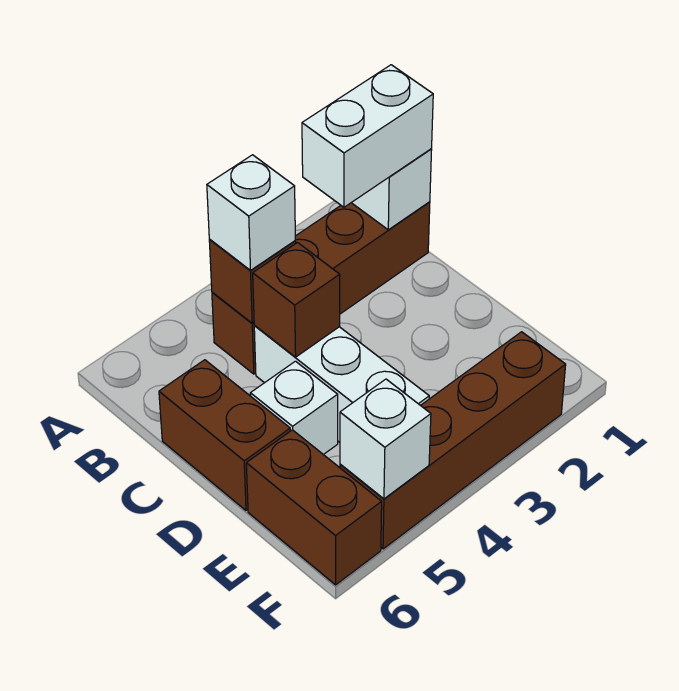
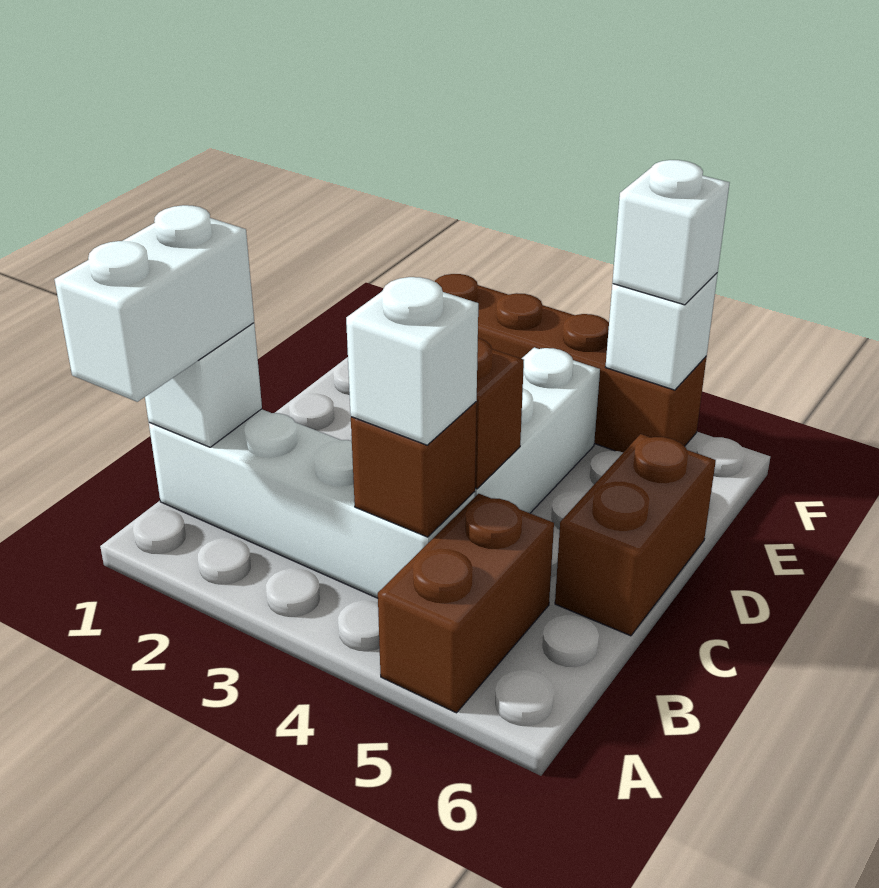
brown brick B1:B4 level 1 -> white brick B1:B4 level 1
white brick B1:B2 level 3 -> white brick A1:B1 level 3
white brick D5 level 1 -> white brick F5 level 3
brown brick E6:F6 level 1 -> brown brick A5:B5 level 1

